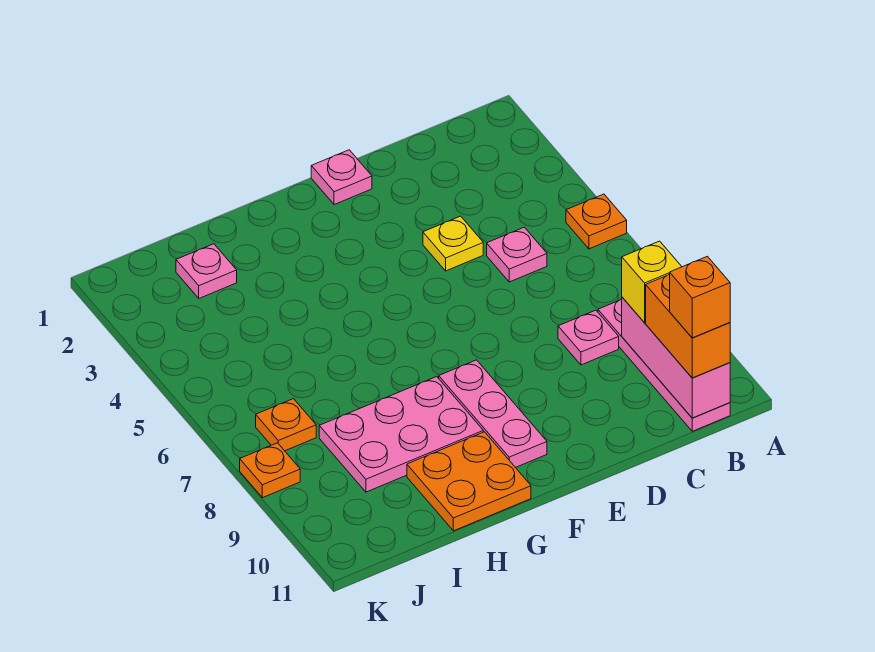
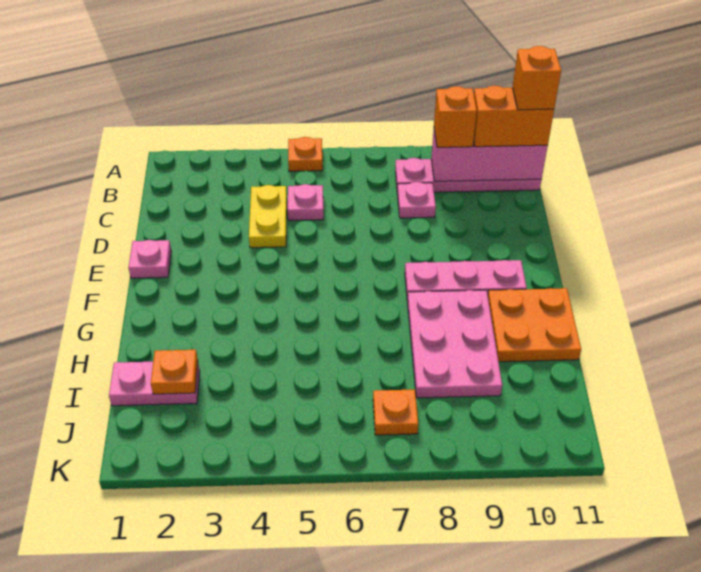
yellow brick B9 level 3 -> orange brick B9 level 3
yellow plate D4 level 1 -> yellow plate C4:D4 level 1
pink plate I2 level 1 -> pink plate I1:I2 level 1
orange plate K8 level 1 -> orange plate I2 level 2

